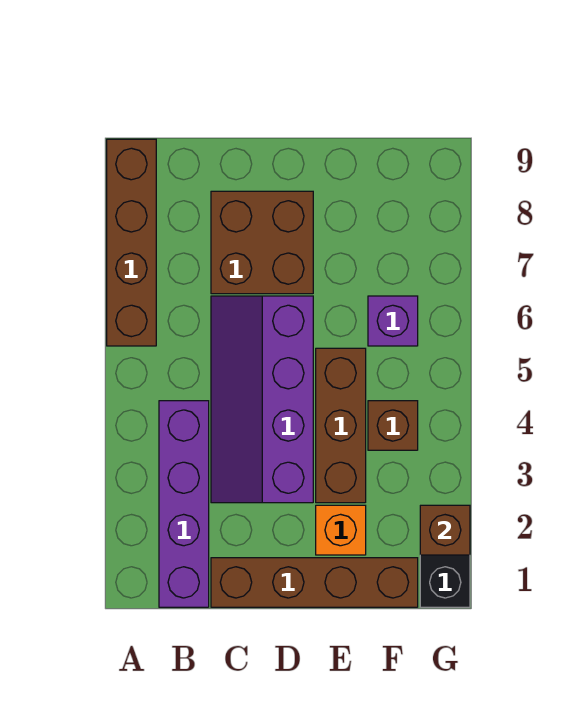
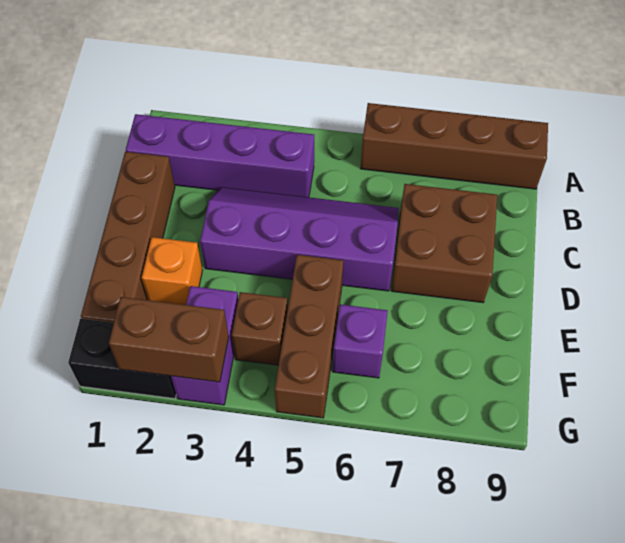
brown brick E3:E5 level 1 -> brown brick E5:G5 level 1
none -> purple brick F3:G3 level 1
brown brick G2 level 2 -> brown brick G2:G3 level 2

